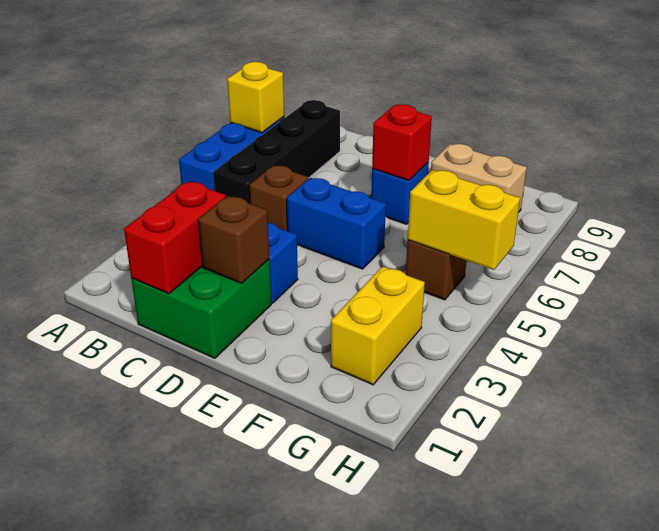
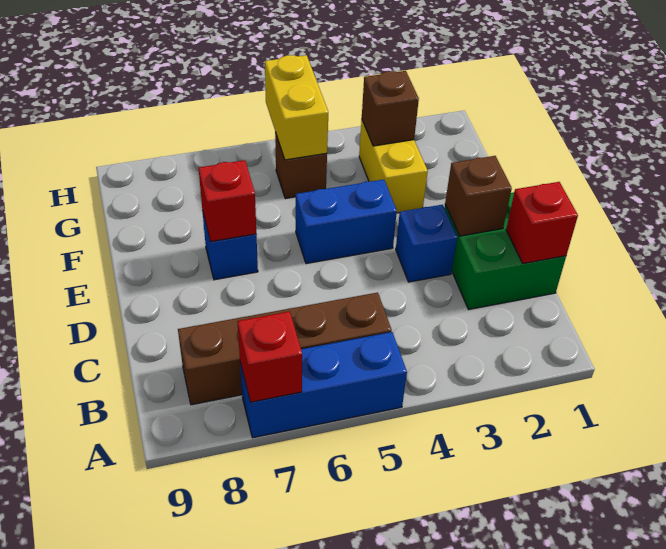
yellow brick A7 level 2 -> red brick A7 level 2
black brick B5:B8 level 1 -> brown brick B5:B8 level 1
red brick C1:C2 level 2 -> red brick C1 level 2
brown brick C5 level 1 -> brown brick G3 level 2
blue brick D5:E5 level 1 -> blue brick E4:E5 level 1
tan brick F8:G8 level 1 -> none
yellow brick G2:G3 level 1 -> yellow brick F3:G3 level 1

